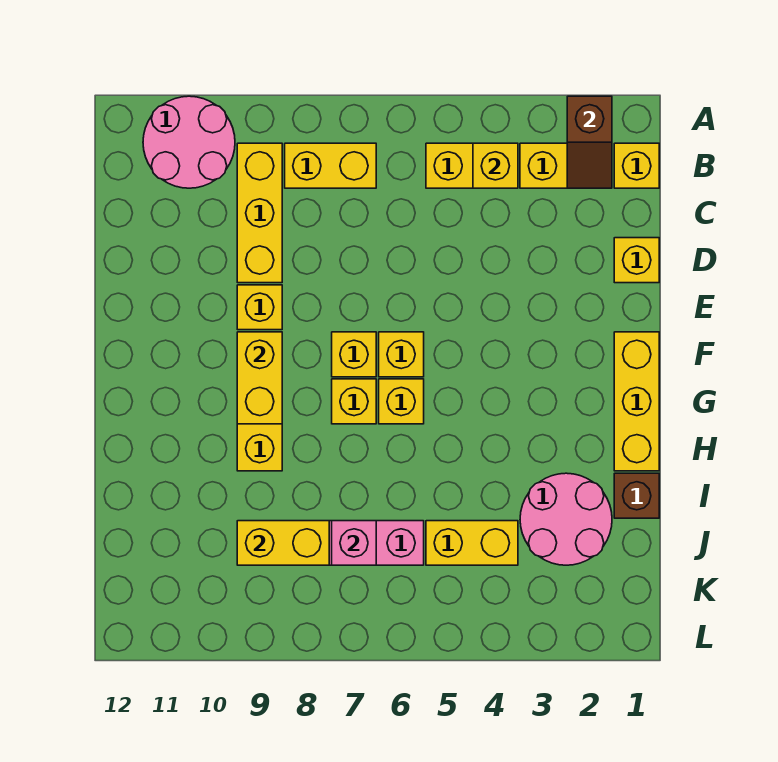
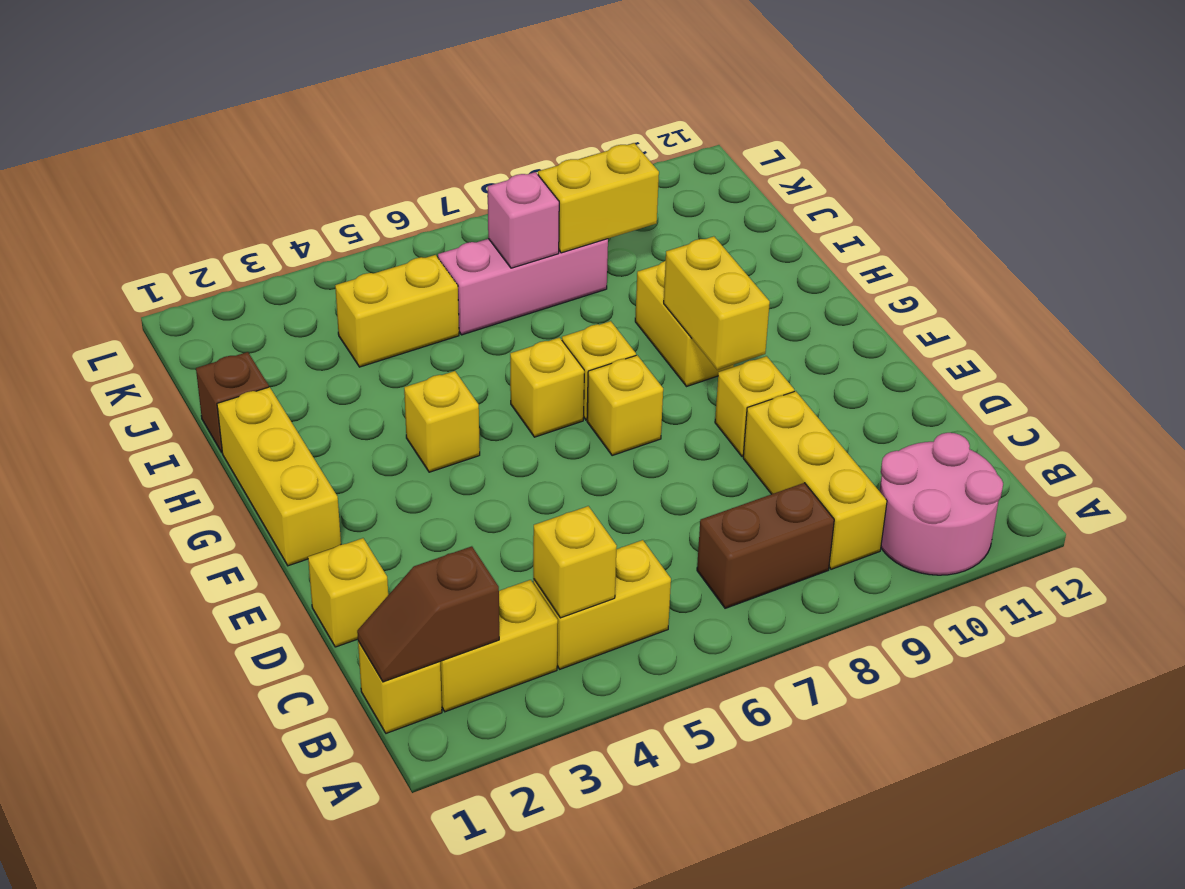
brown slope A2:B2 level 2 top A -> brown slope B1:B2 level 2 top 2
yellow brick B7:B8 level 1 -> brown brick B7:B8 level 1
yellow brick F6 level 1 -> yellow brick G4 level 1
pink round brick I2:J3 level 1 -> none

